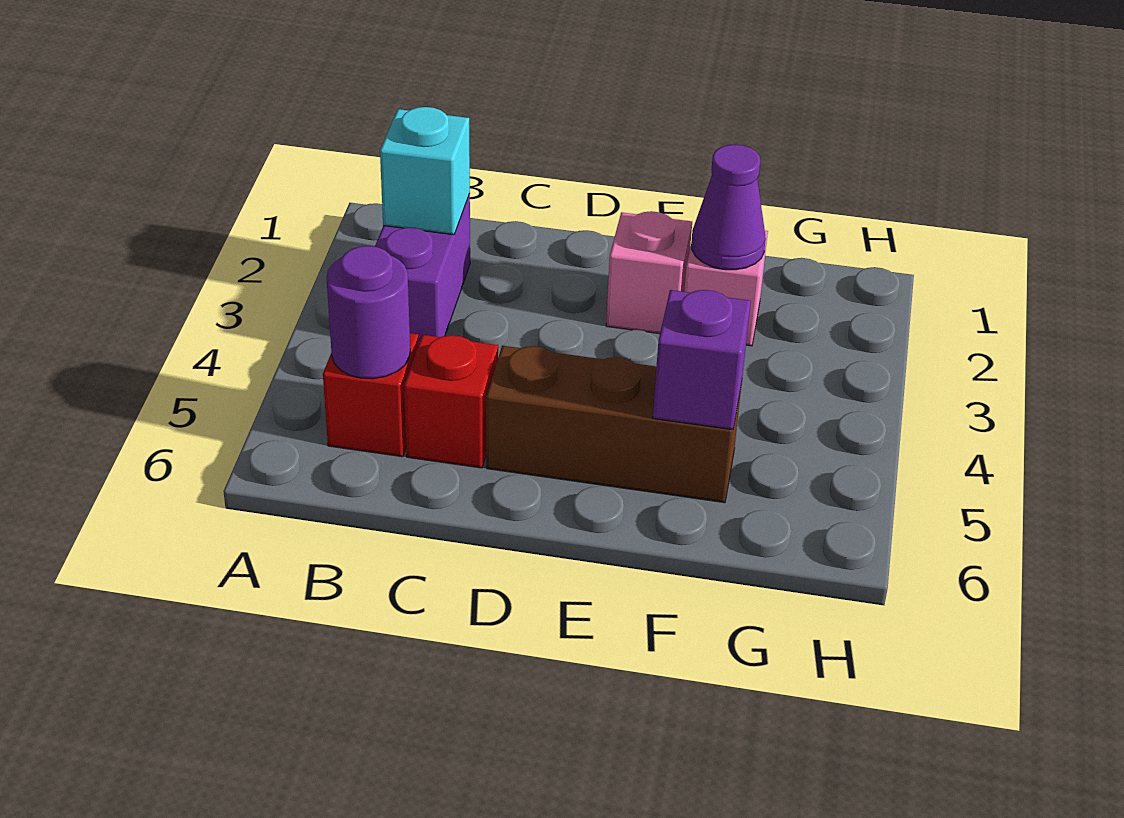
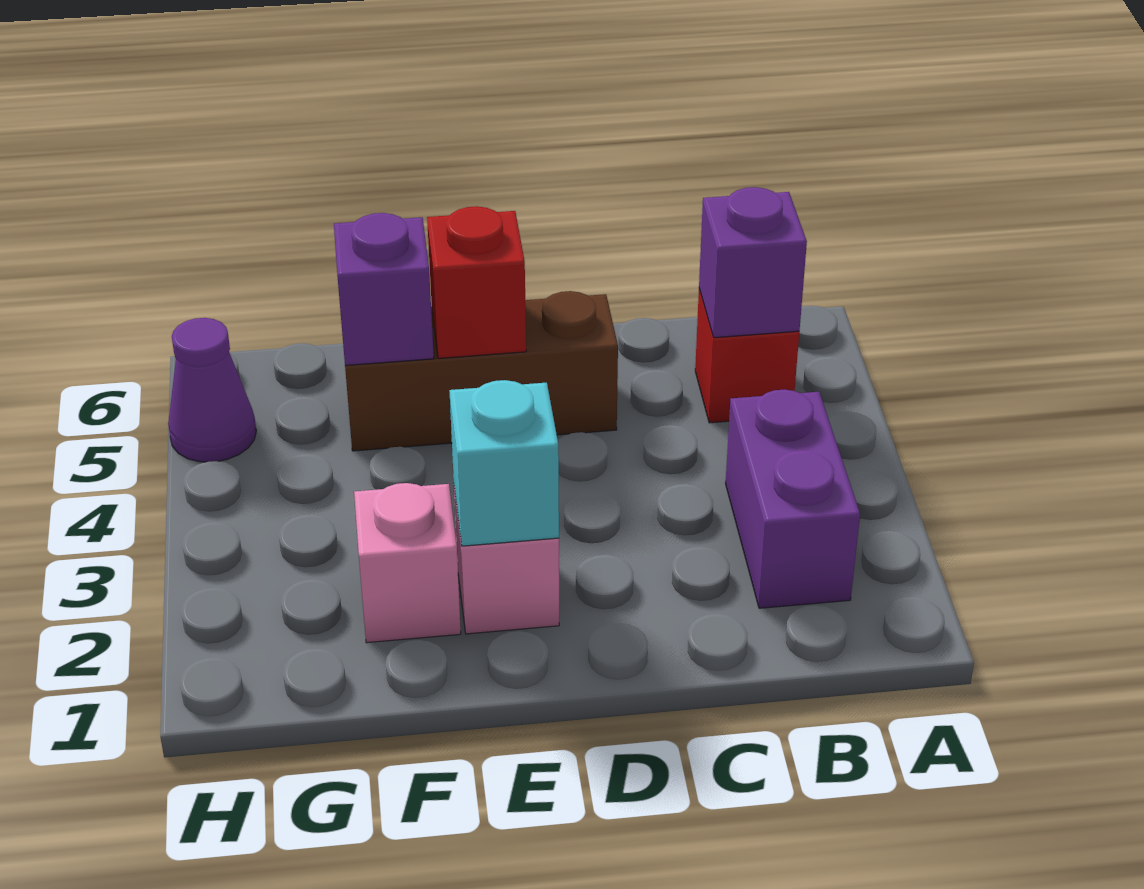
cyan brick B2 level 2 -> cyan brick E2 level 2
purple round brick B5 level 2 -> purple brick B5 level 2
red brick C5 level 1 -> red brick E5 level 2
purple cone F2 level 2 -> purple cone H5 level 1

